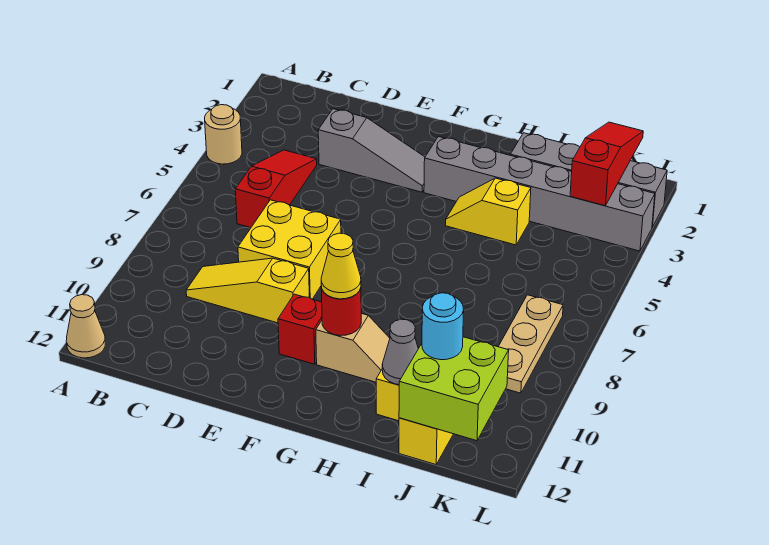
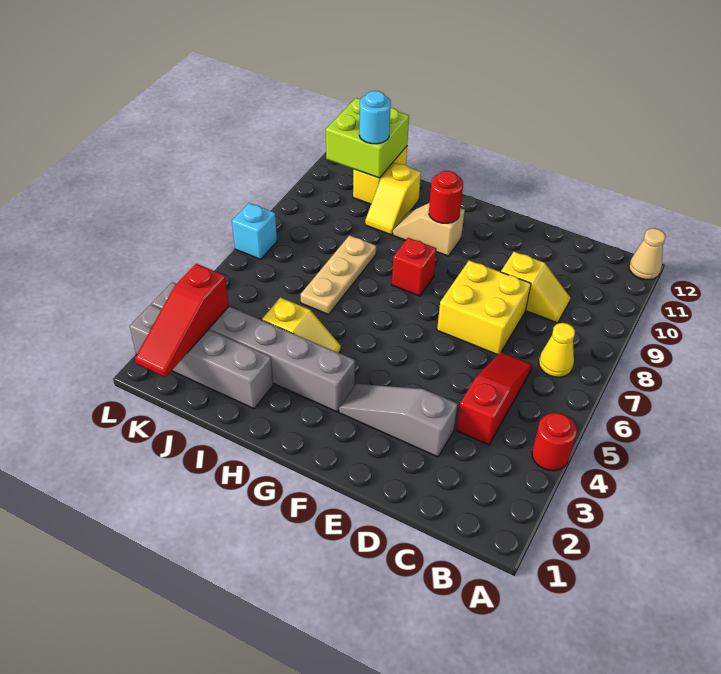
tan round brick A4 level 1 -> red round brick A4 level 1
red slope C4:C6 level 1 top 6 -> red slope C4:C6 level 1 top 4
yellow slope C9:E9 level 1 top E -> yellow slope C9:D9 level 1 top D
red brick F10 level 1 -> red brick G8 level 1
yellow cone G10 level 3 -> yellow cone B7 level 1
grey cone I11 level 2 -> none
tan plate K7:K9 level 1 -> tan plate I6:I8 level 1
none -> cyan brick L7 level 1

